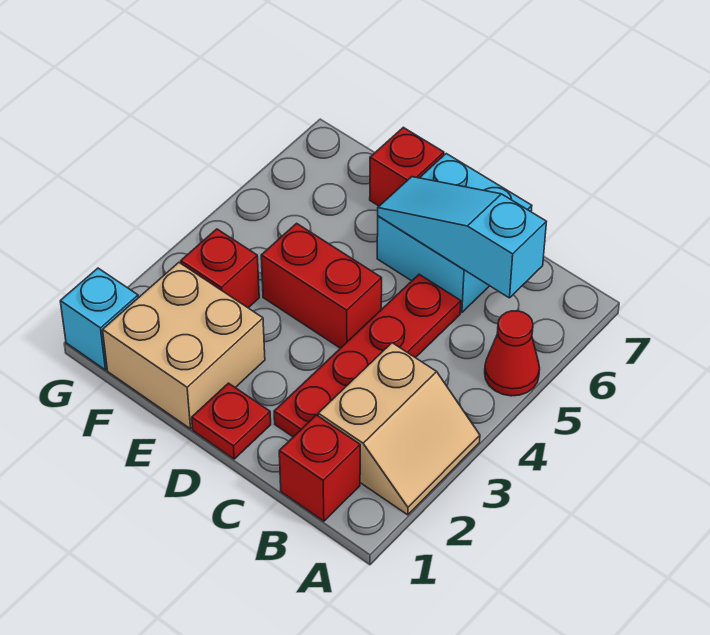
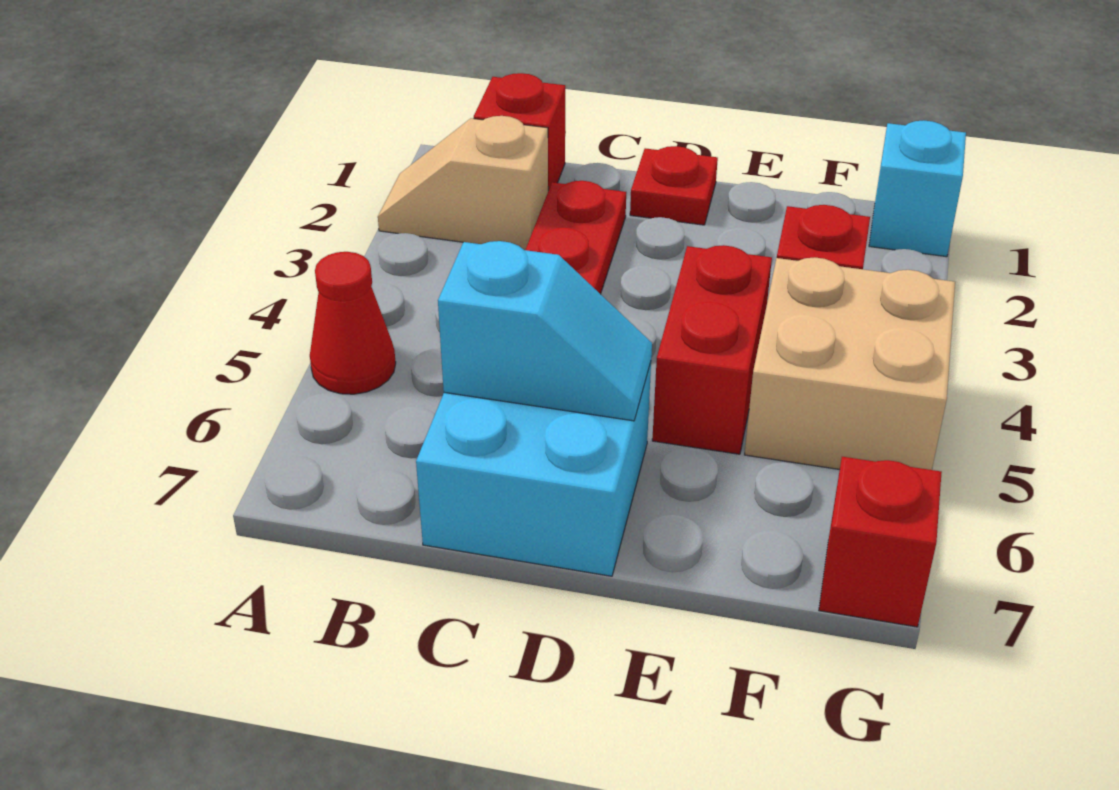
tan slope A2:B3 level 1 top B -> tan slope A2:B2 level 1 top B
cyan slope B6:D6 level 2 top B -> cyan slope C6:D6 level 2 top C
red brick D4:E4 level 1 -> red brick E4:E5 level 1
tan brick E1:F2 level 1 -> tan brick F4:G5 level 1
red brick E7 level 1 -> red brick G7 level 1

